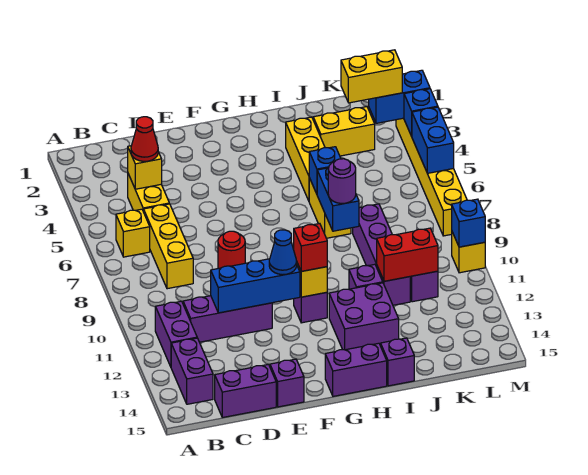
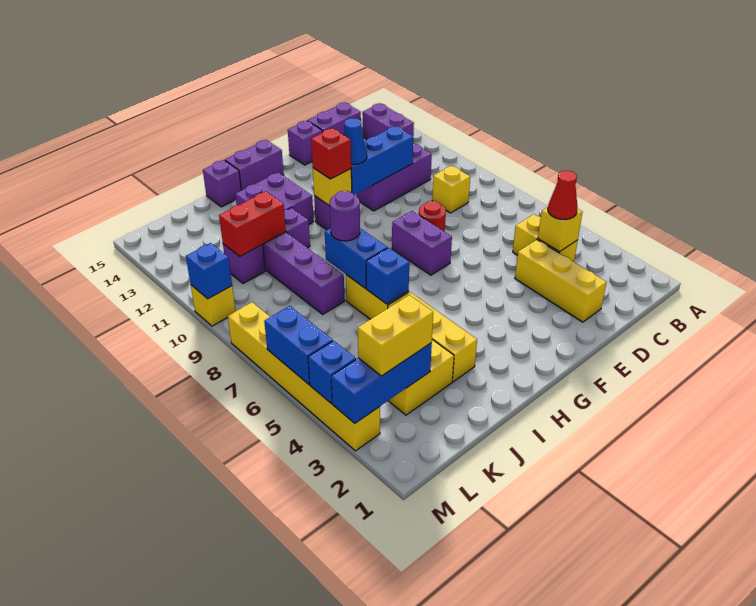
yellow brick B6 level 1 -> yellow brick C9 level 1
purple brick B11:B12 level 1 -> purple brick F7:F8 level 1
yellow brick C6:C8 level 1 -> yellow brick D2:D4 level 1
blue brick L3:M3 level 2 -> blue brick K3:M3 level 2

